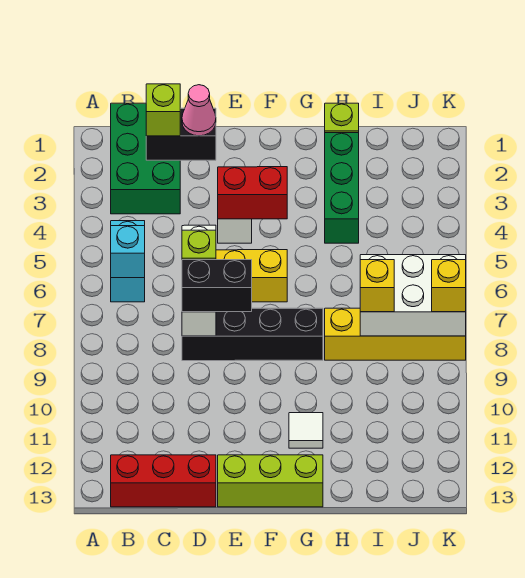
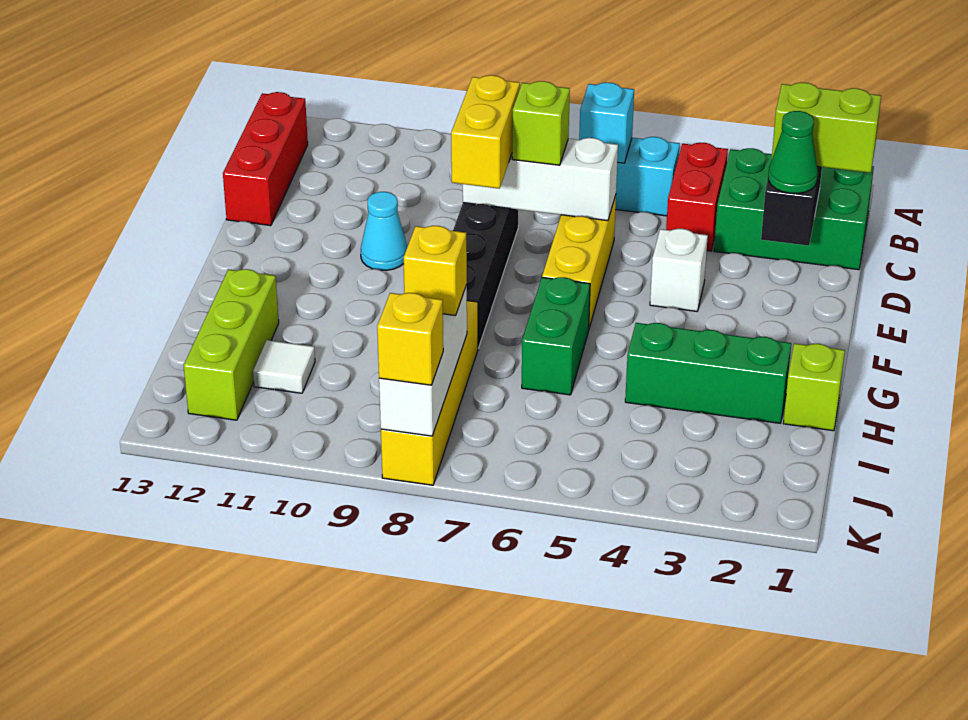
lime brick C2 level 3 -> lime brick C1:C2 level 3
pink cone D2 level 3 -> green cone D2 level 3
black brick D8:E8 level 3 -> yellow brick D8:E8 level 3
red brick E4:F4 level 2 -> red brick B4:C4 level 1
none -> cyan cone E10 level 1
lime brick E13:G13 level 1 -> lime brick H12:J12 level 1
none -> green brick G6:H6 level 1
white tile G11 level 1 -> white tile I11 level 1
white brick I7:K8 level 2 -> white brick I8:K8 level 2

